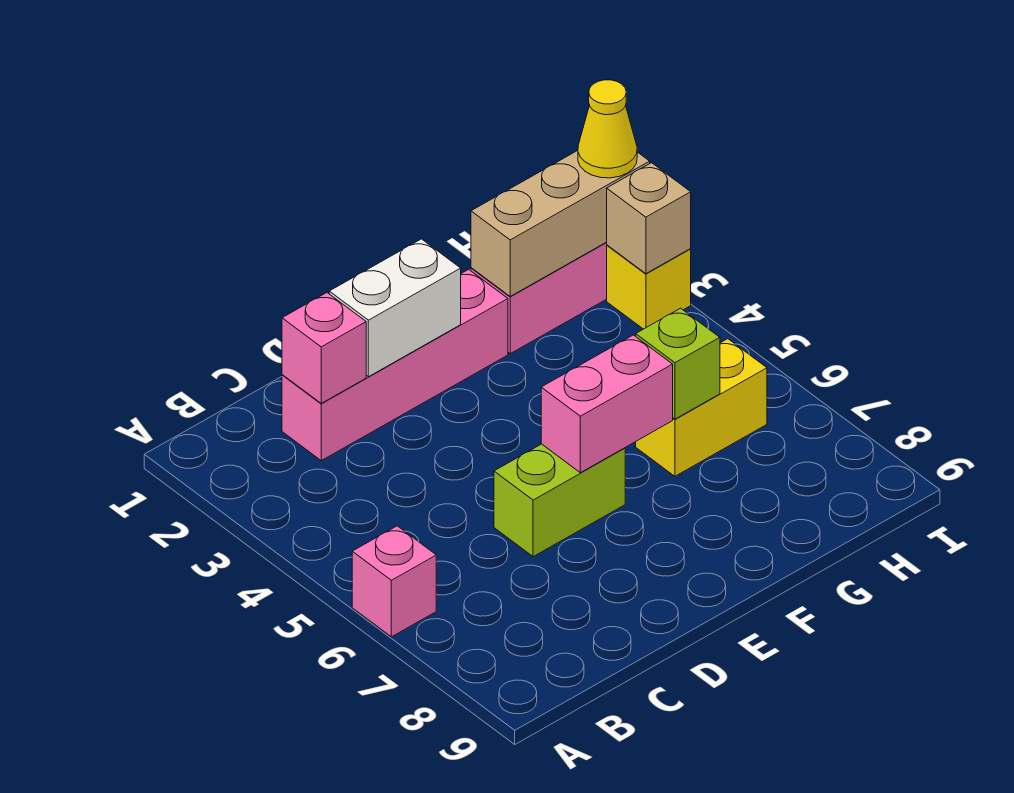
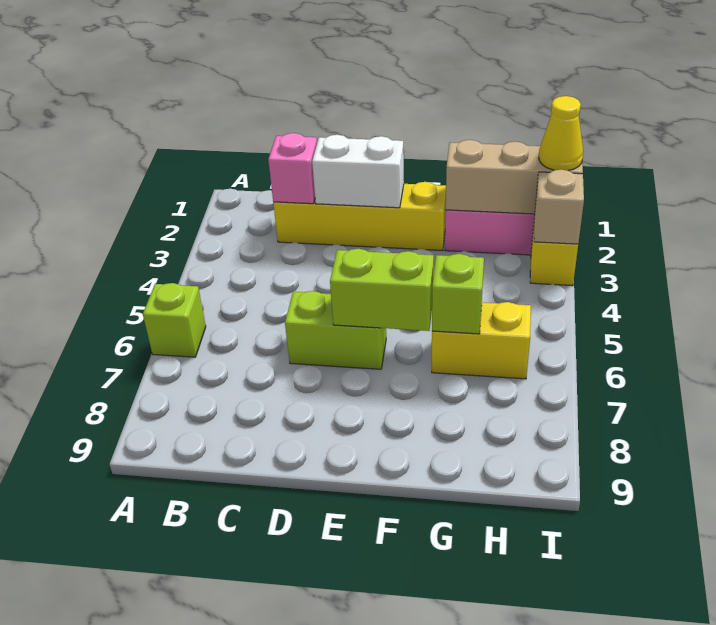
pink brick A6 level 1 -> lime brick A6 level 1
pink brick C2:F2 level 1 -> yellow brick C2:F2 level 1
pink brick E6:F6 level 2 -> lime brick E6:F6 level 2

